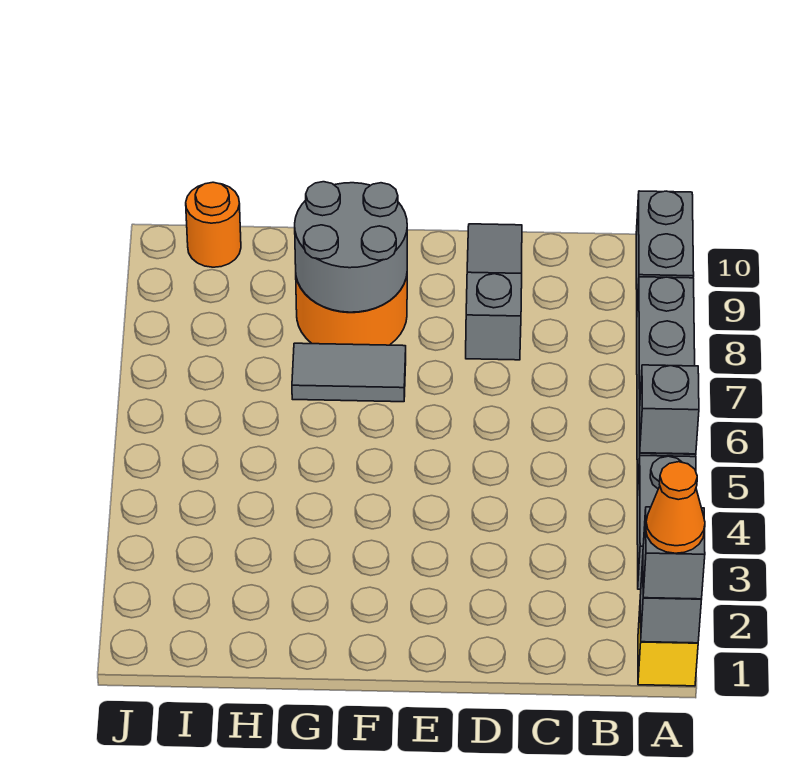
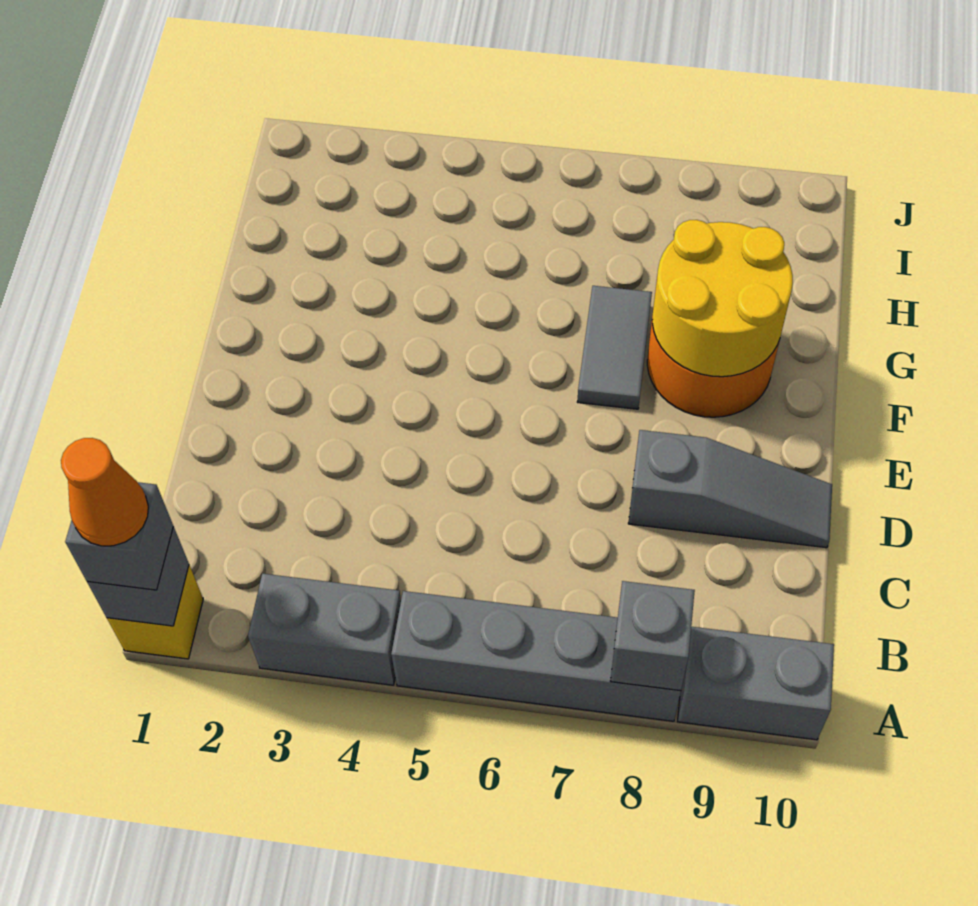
grey brick A5 level 2 -> grey brick A8 level 2
grey round brick F8:G9 level 2 -> yellow round brick F8:G9 level 2
orange round brick I10 level 1 -> none

